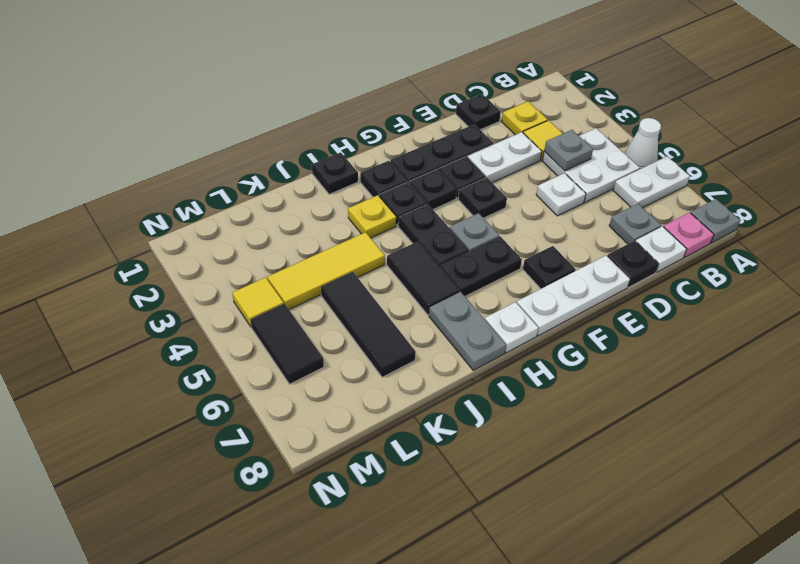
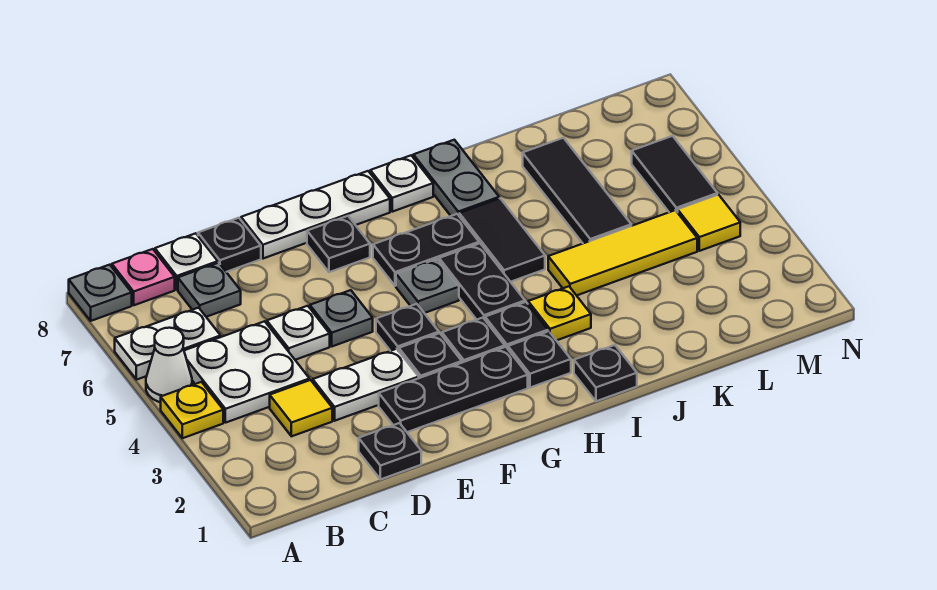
yellow plate C2 level 1 -> yellow plate A4 level 1
grey plate C4 level 2 -> grey plate E5 level 1

